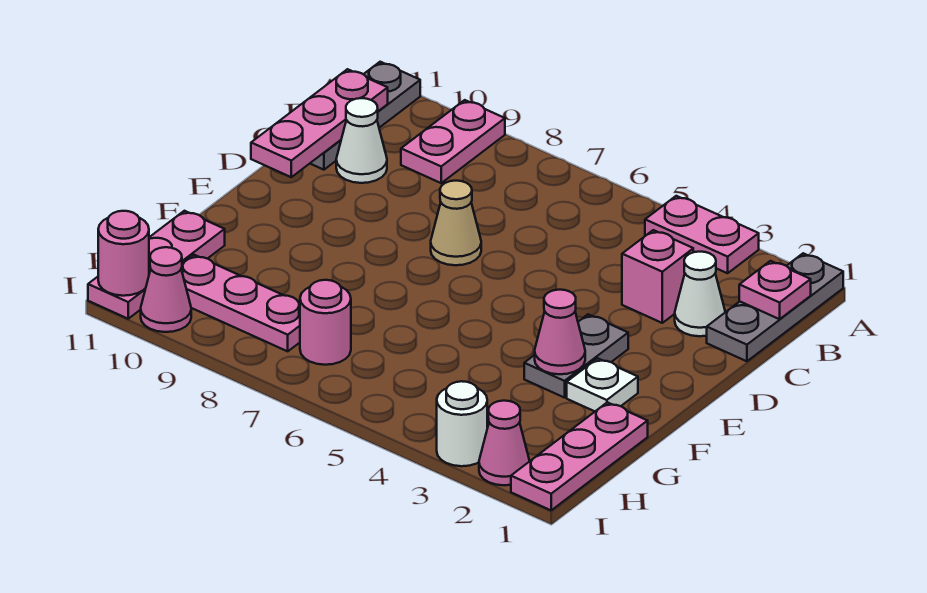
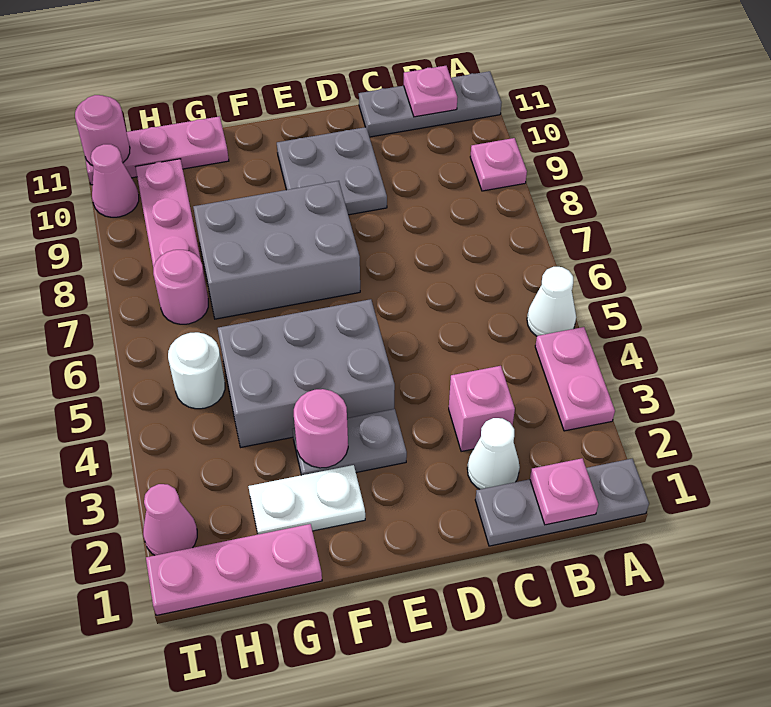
pink plate A9:B9 level 1 -> pink plate A9 level 1
pink plate B11:D11 level 2 -> pink plate B11 level 2
white cone C10 level 1 -> white cone A5 level 1
tan cone D7 level 1 -> none
none -> grey plate D9:E10 level 1
none -> grey brick E4:G5 level 1
none -> grey brick E7:G8 level 1
white plate F2 level 1 -> white plate F2:G2 level 1
pink cone F3 level 2 -> pink round brick F3 level 2
white round brick I3 level 1 -> white round brick H5 level 1

